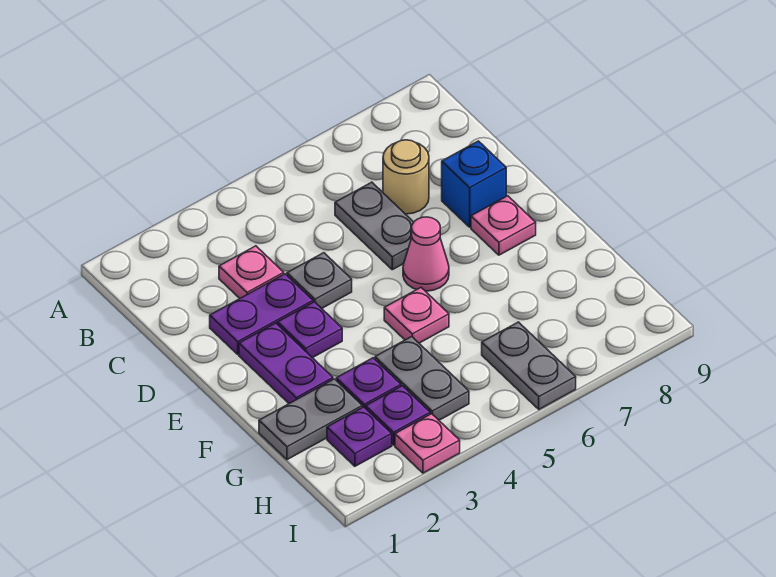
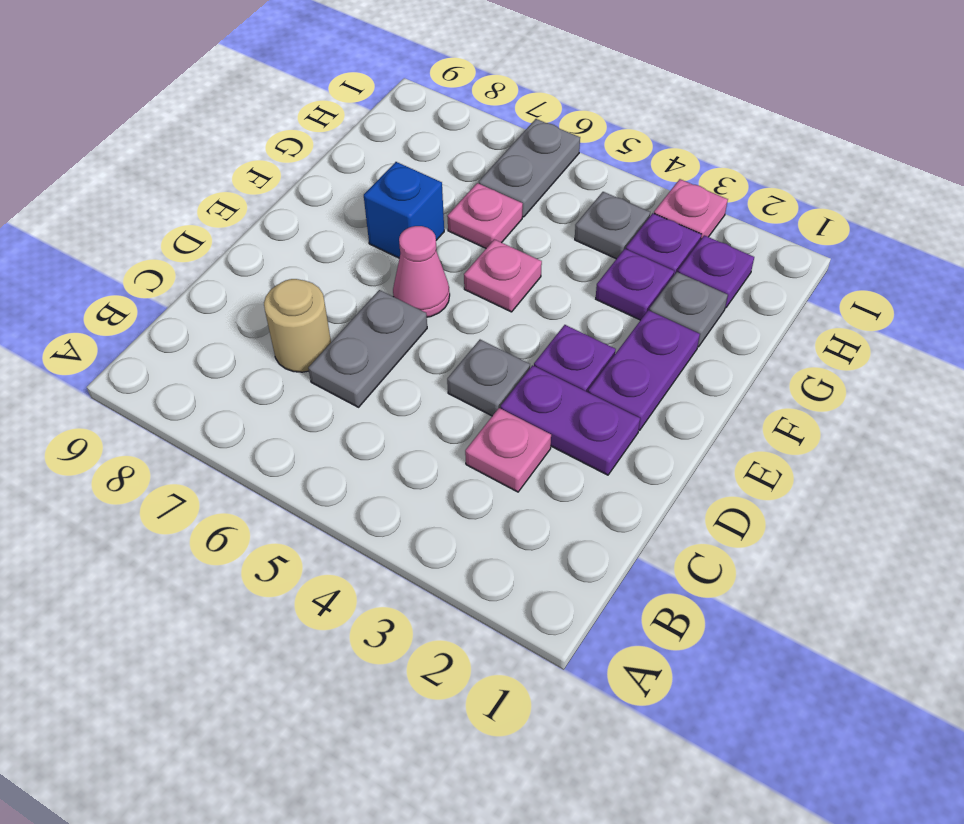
blue brick D8 level 1 -> blue brick F7 level 1
pink plate E8 level 1 -> pink plate G6 level 1
grey plate G1:G2 level 1 -> grey plate G2 level 1
grey plate G4:H4 level 1 -> grey plate H4 level 1

